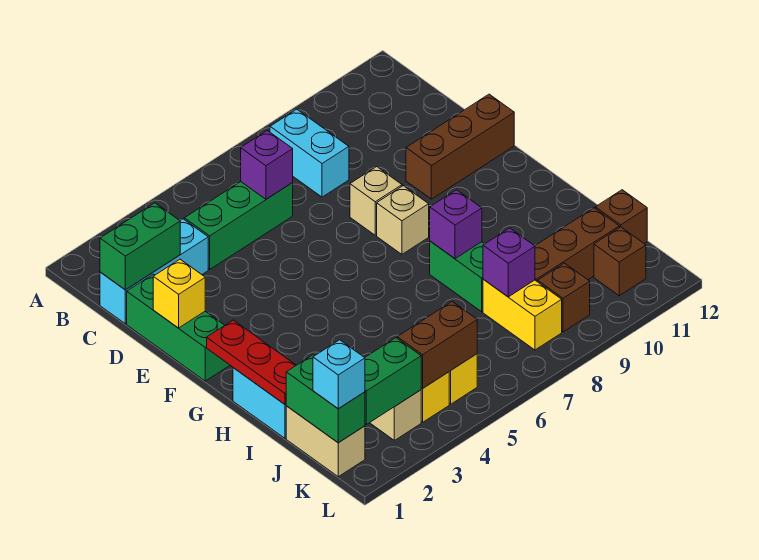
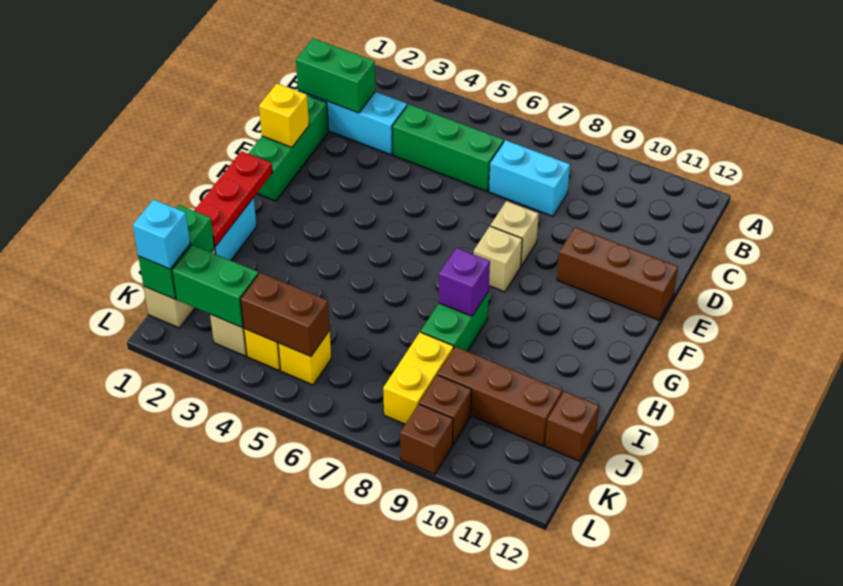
cyan brick B8:C8 level 1 -> cyan brick C7:C8 level 1
purple brick C6 level 2 -> none
purple brick J8 level 2 -> none
brown brick K11 level 1 -> brown brick L9 level 1

